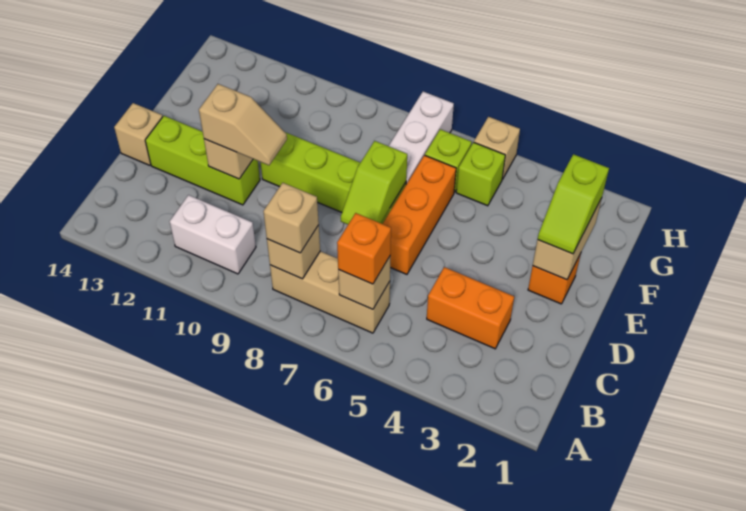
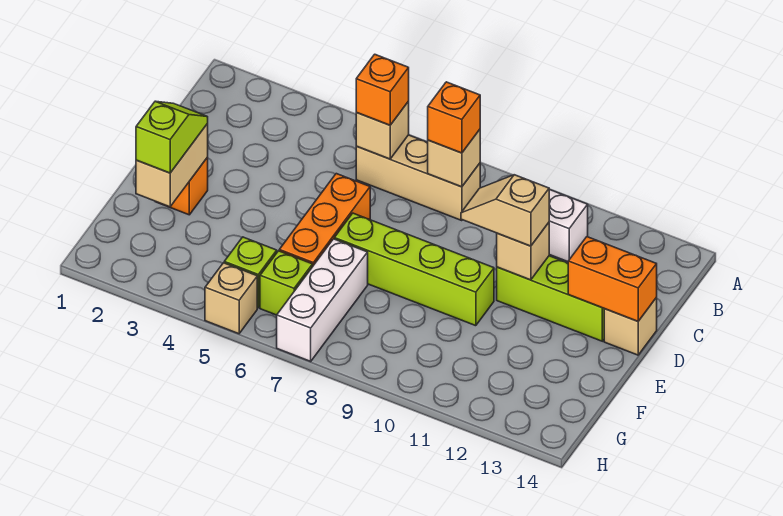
tan brick B8 level 3 -> orange brick B8 level 3
orange brick C3:C4 level 1 -> orange brick D13:D14 level 2
lime slope D7:E7 level 2 top E -> none

